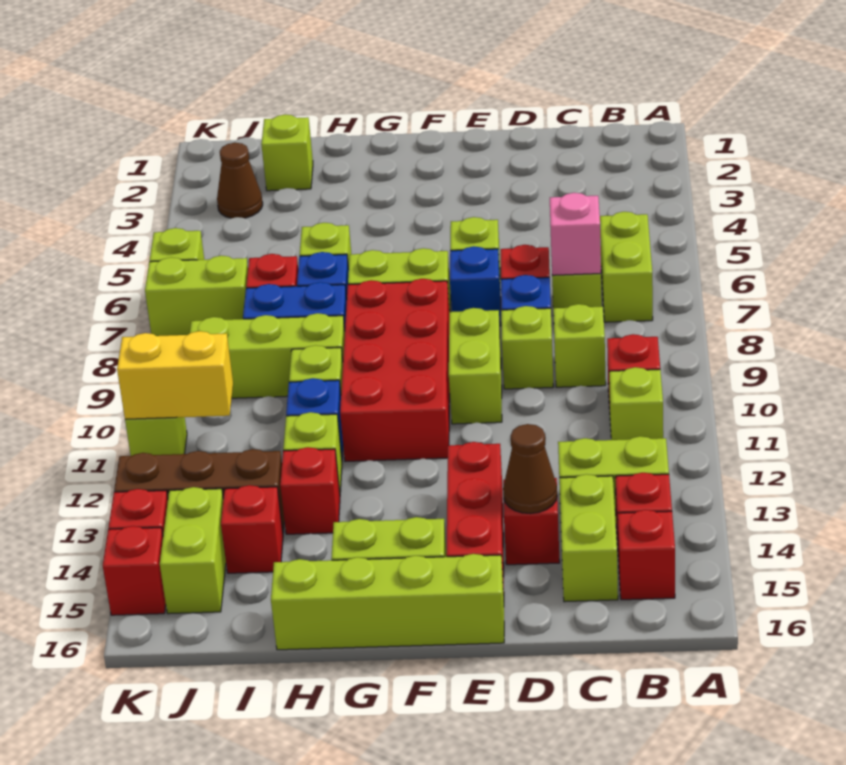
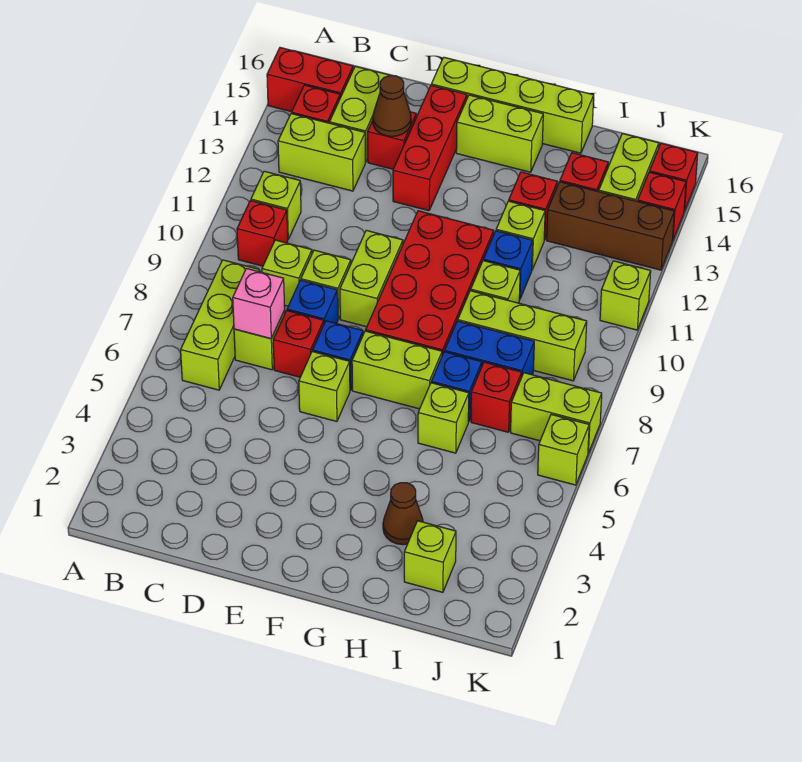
lime brick B6:B7 level 1 -> lime brick B6:B8 level 1
red brick B15 level 1 -> red brick A15:B15 level 1
brown cone J3 level 1 -> brown cone H3 level 1
yellow brick J11:K11 level 2 -> none

